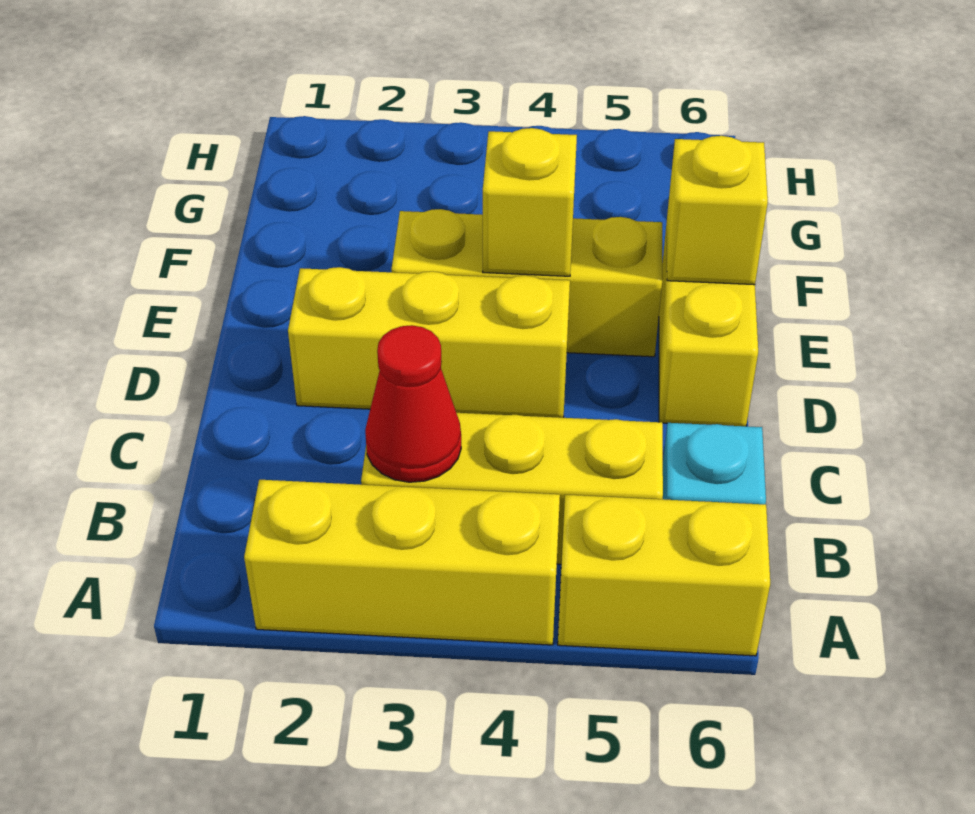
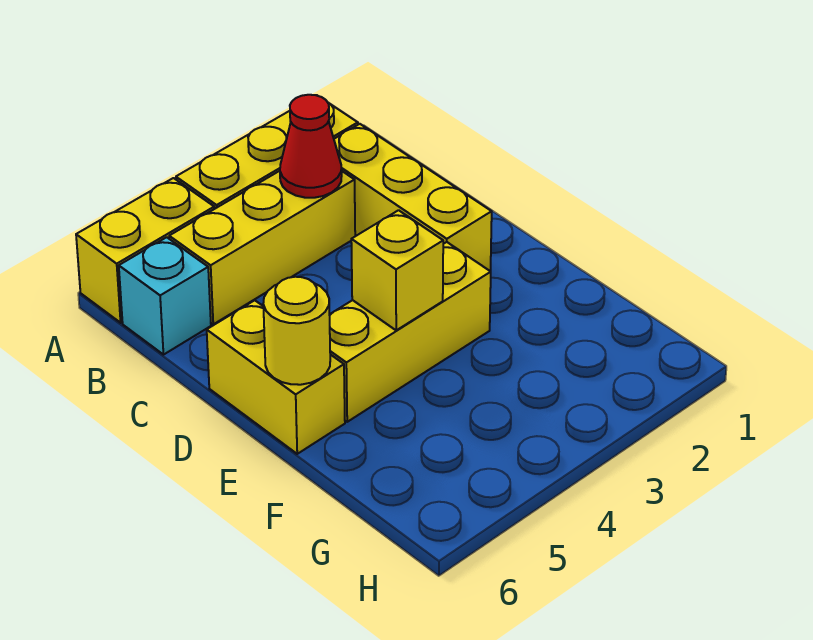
yellow brick D2:D4 level 1 -> yellow brick B2:D2 level 1
yellow brick E6 level 2 -> yellow round brick E6 level 2

